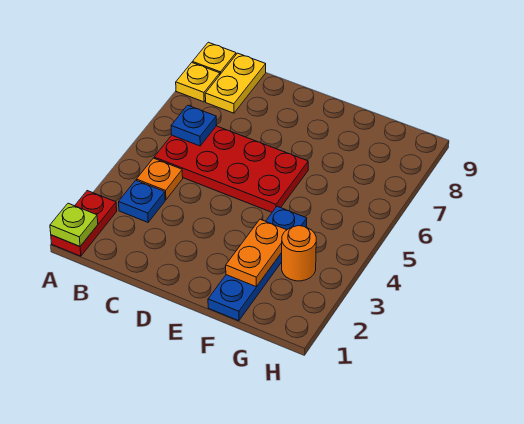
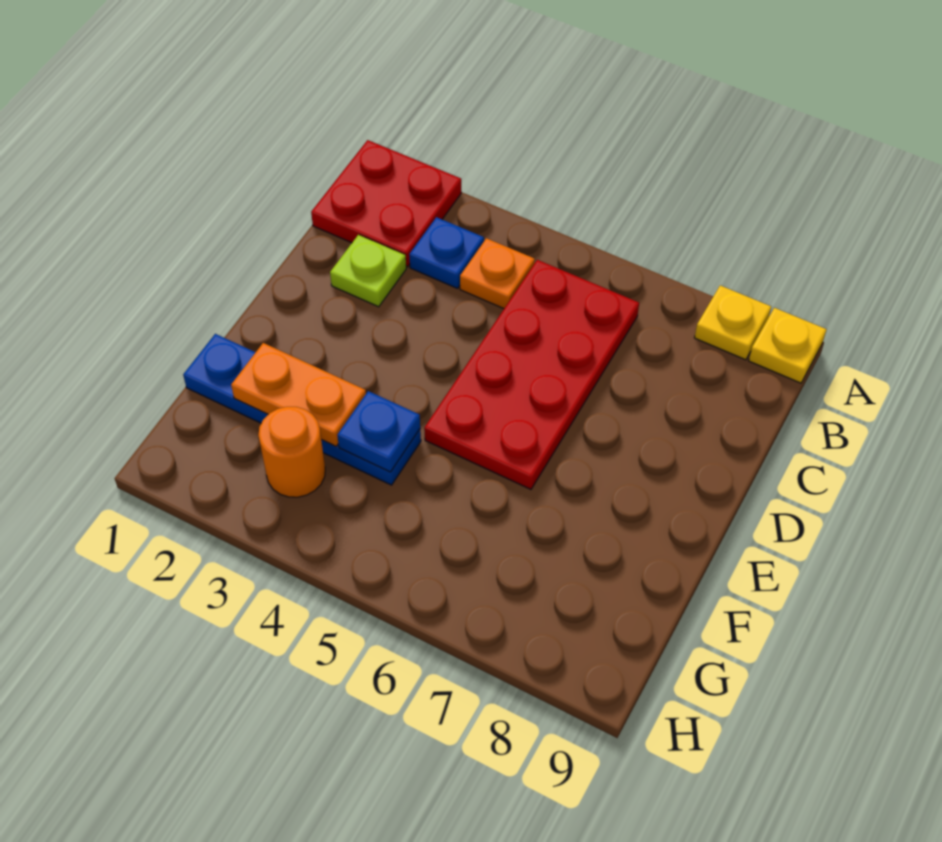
red plate A1:A2 level 1 -> red plate A1:B2 level 1
lime plate A1 level 2 -> lime plate C2 level 1
blue plate B6 level 2 -> blue plate F4 level 2
yellow plate B8:B9 level 1 -> none

